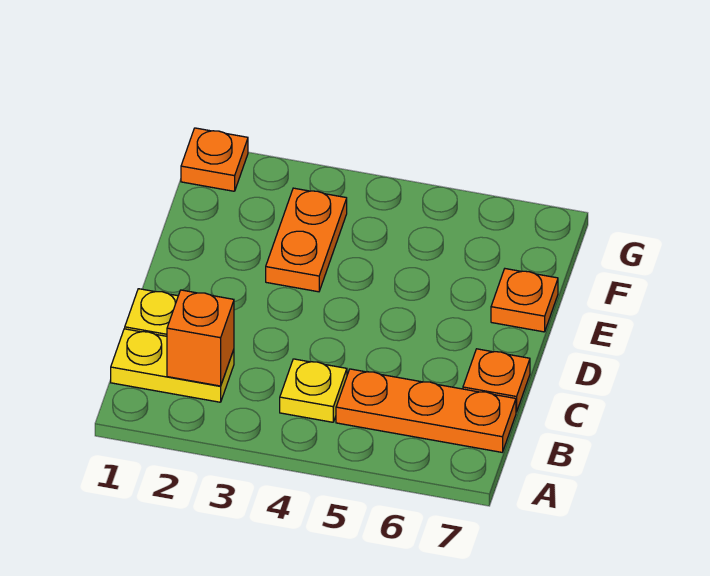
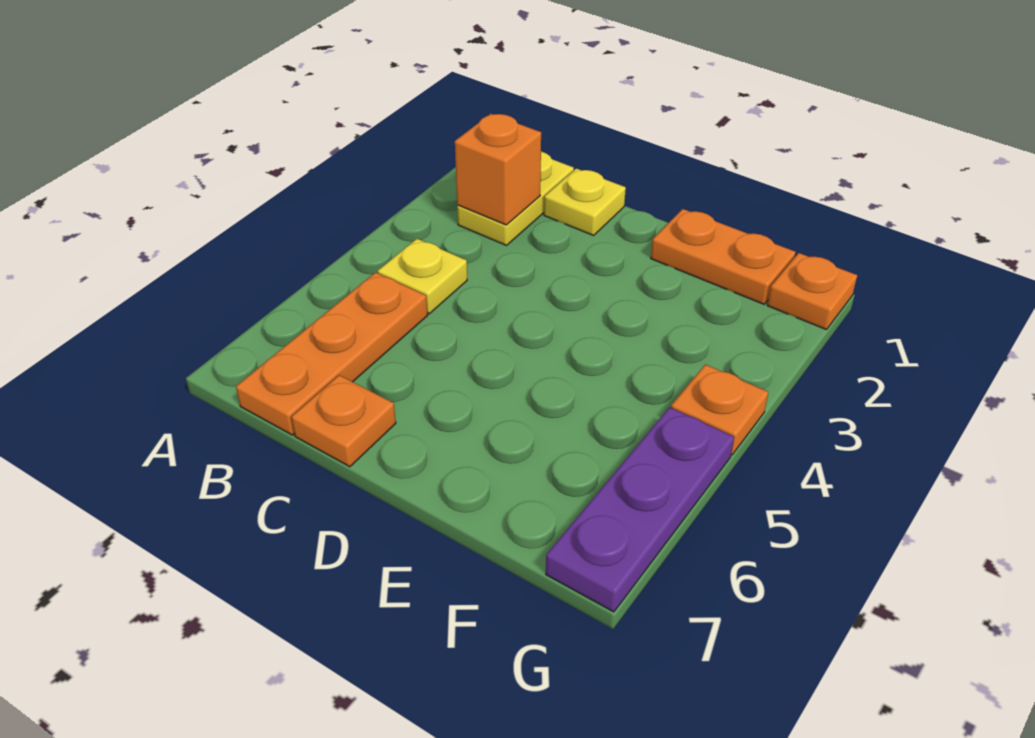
orange plate E3:F3 level 1 -> orange plate E1:F1 level 1
orange plate E7 level 1 -> orange plate G4 level 1
none -> purple plate G5:G7 level 1

